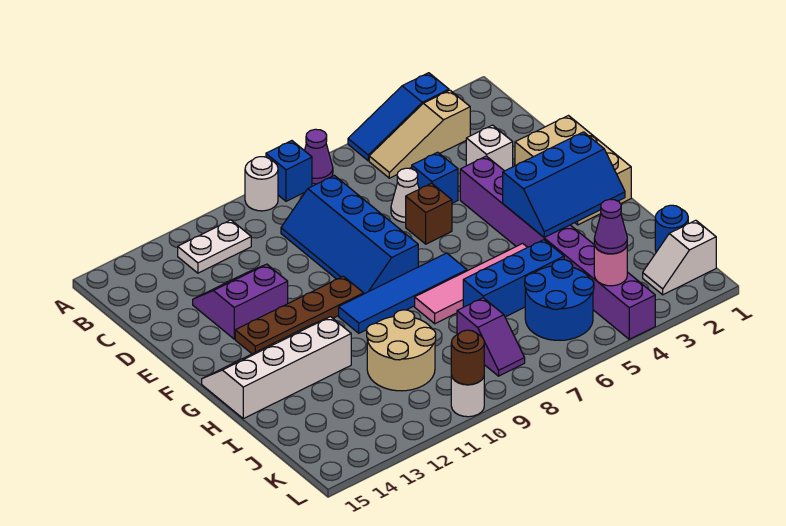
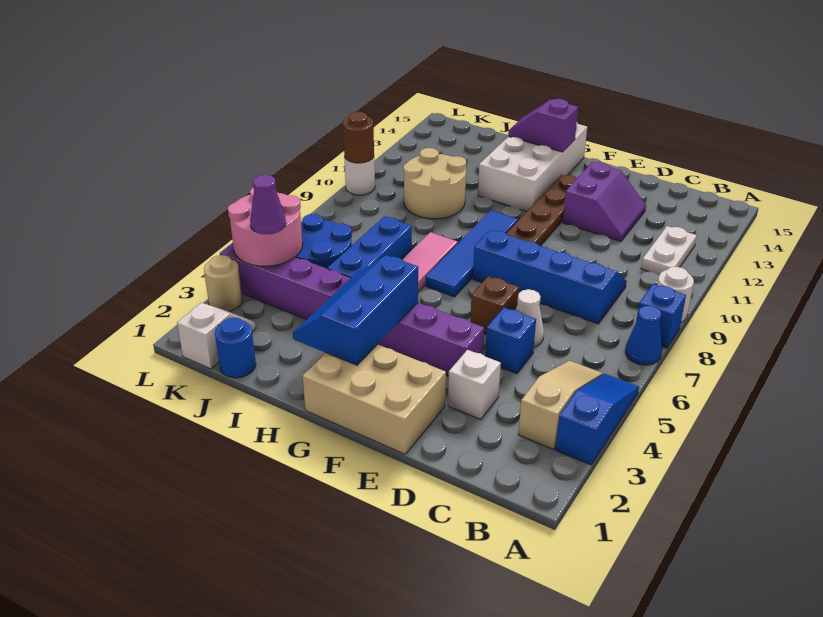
purple cone A7 level 1 -> blue cone A7 level 1
white slope G12:H15 level 1 top H -> white brick G12:H15 level 1
purple slope J8:K8 level 1 top J -> purple slope G14:H14 level 2 top G
pink round brick K4 level 2 -> pink round brick K4:L5 level 2
none -> tan round brick L3 level 1

